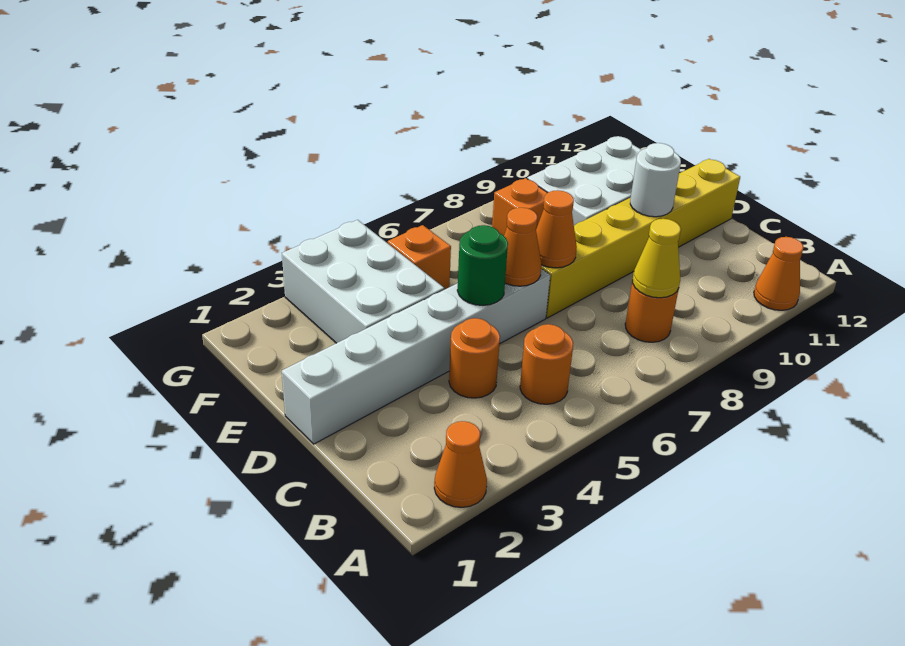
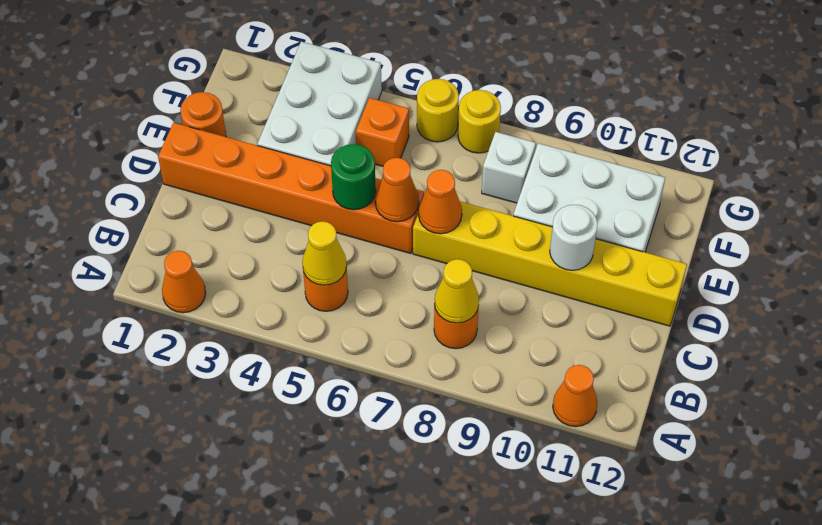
none -> yellow cone B5 level 2
orange round brick C4 level 1 -> orange round brick E1 level 1
white brick D1:D6 level 1 -> orange brick D1:D6 level 1
orange brick F8 level 1 -> white brick F8 level 1
none -> yellow round brick G6 level 1
none -> yellow round brick G7 level 1

